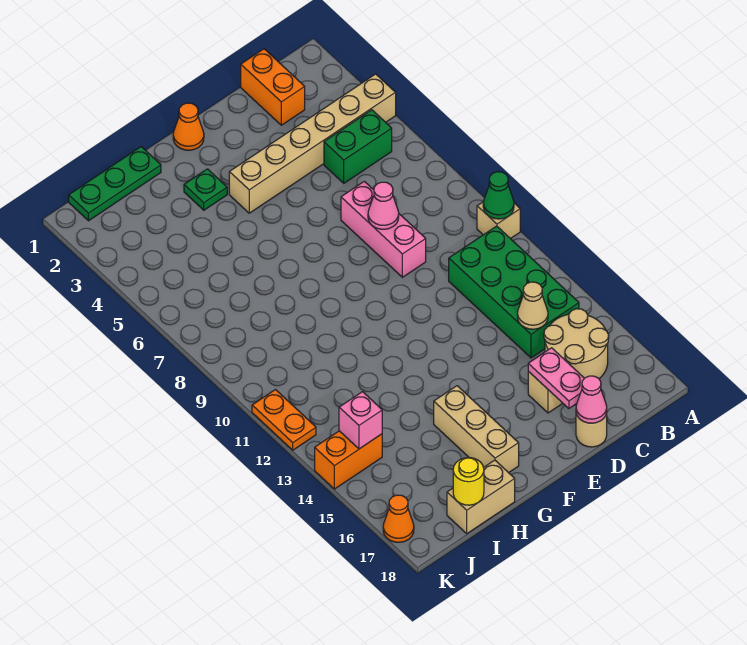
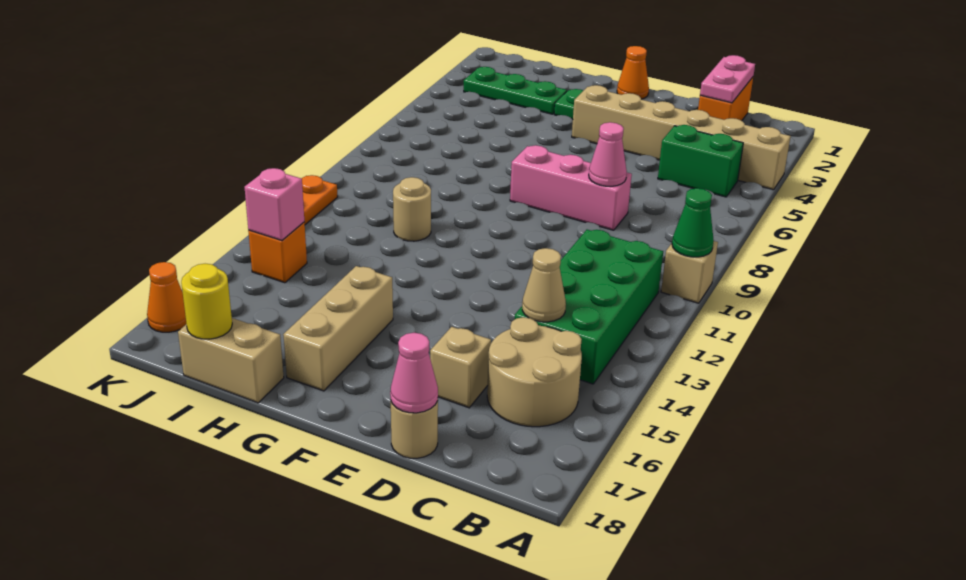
pink brick D7:D9 level 1 -> pink brick D8:F8 level 1
pink plate D16:D17 level 2 -> pink plate C1:C2 level 2
green plate H1:J1 level 1 -> green plate H3:J3 level 1
none -> tan round brick H11 level 1
orange brick J14:K14 level 1 -> orange brick J14 level 1

